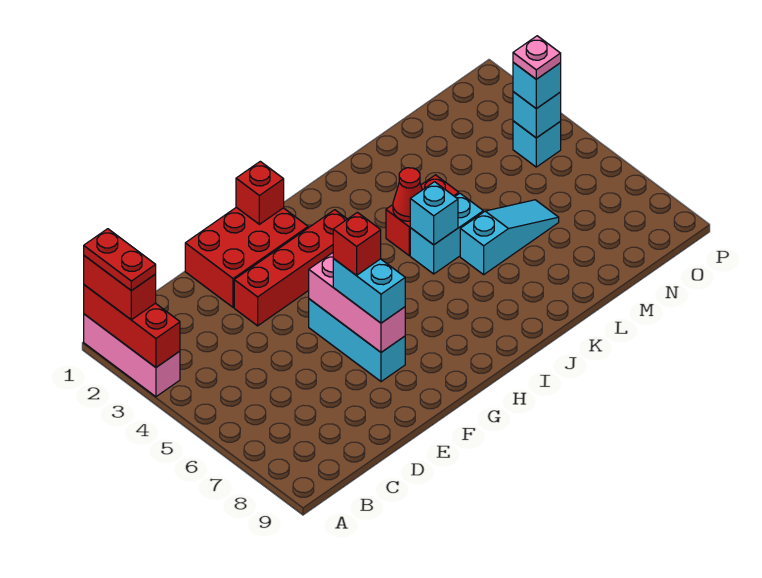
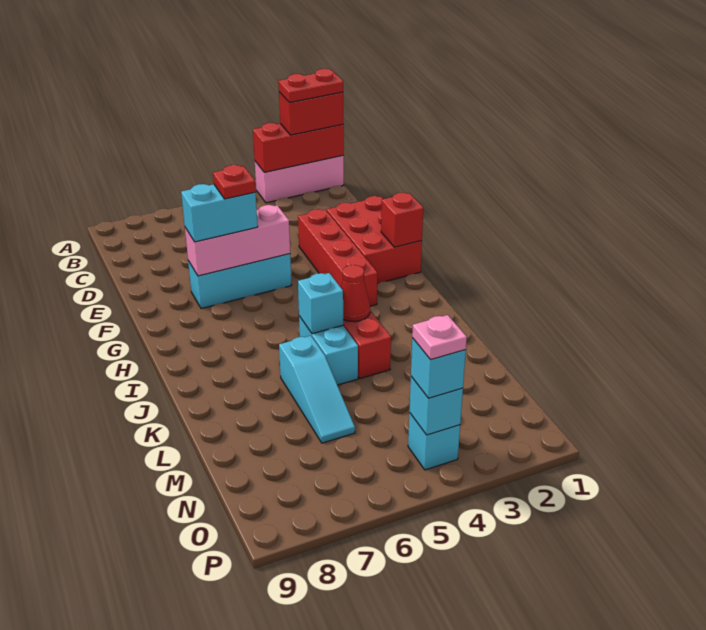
red brick F6 level 4 -> red plate F6 level 4

